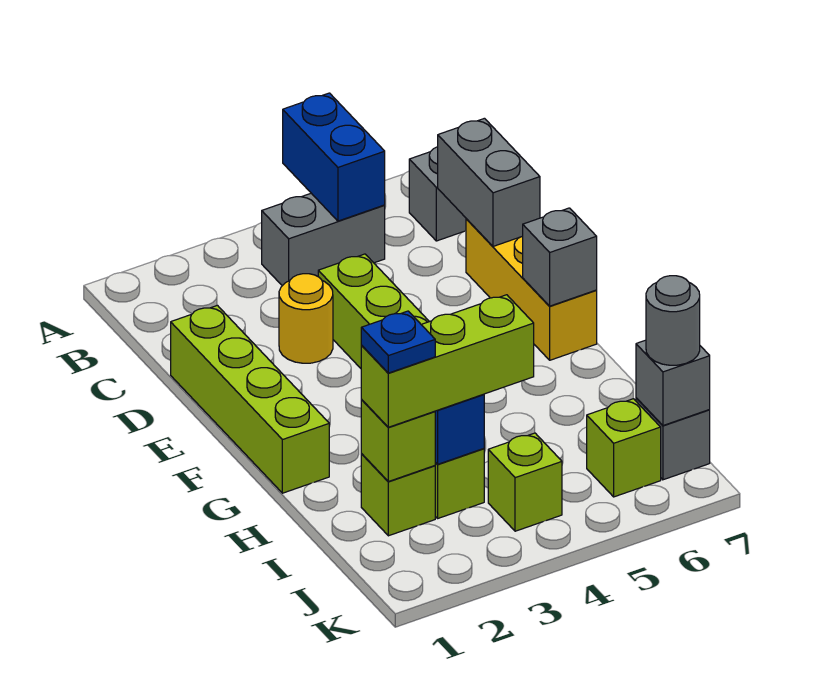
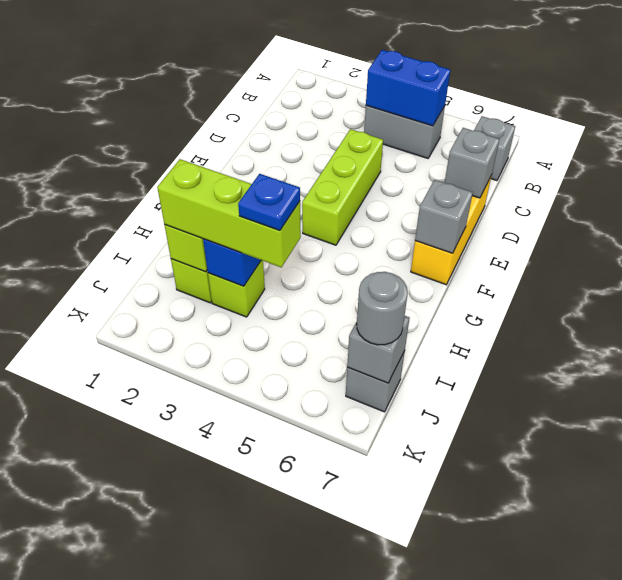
blue brick A5:B5 level 2 -> blue brick B4:B5 level 2
grey brick C7:D7 level 2 -> grey brick D7 level 2
lime brick D1:G1 level 1 -> none
yellow round brick D3 level 1 -> none
blue plate I2 level 4 -> blue plate I4 level 4
lime brick J4 level 1 -> none
lime brick J6 level 1 -> none

